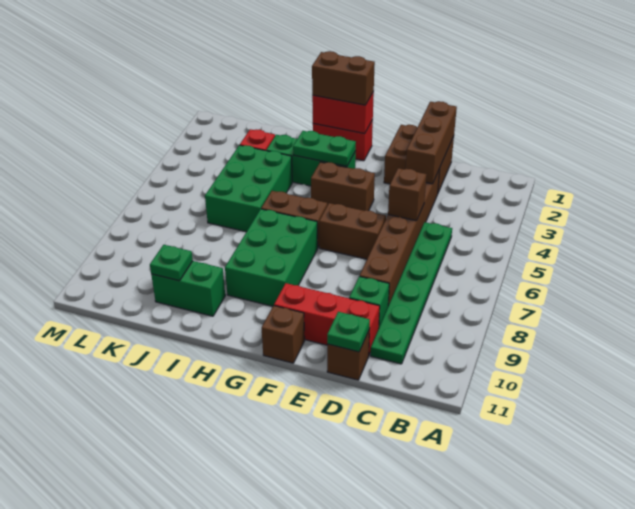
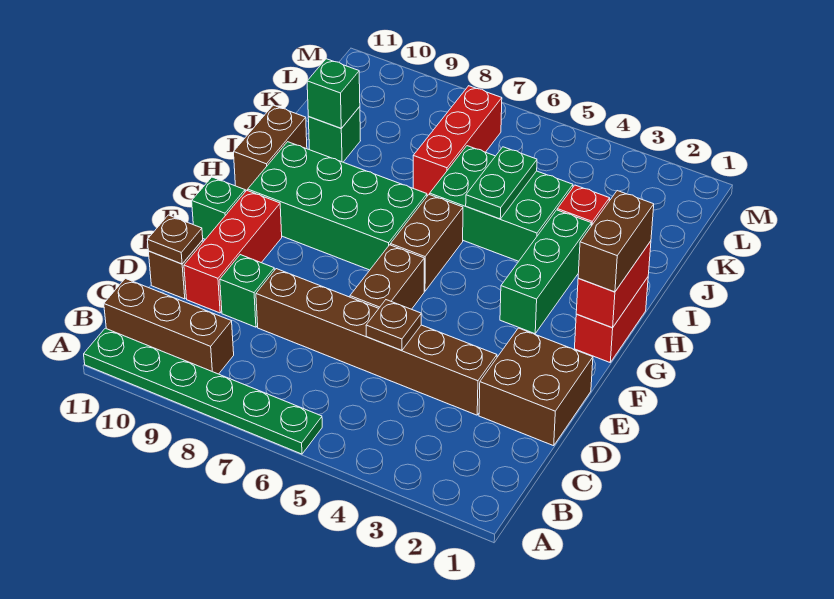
green plate C5:C10 level 1 -> green plate A6:A11 level 1
brown brick D1:D3 level 2 -> brown brick B9:B11 level 1
brown brick D5 level 2 -> brown plate D5 level 2
green plate D11 level 2 -> brown plate D11 level 2
brown brick F4:G4 level 1 -> brown brick H11:I11 level 1
brown brick F11 level 1 -> green brick F11 level 1
green plate G3:H3 level 2 -> green plate I5:J5 level 2
green brick G7:H9 level 1 -> green brick G7:H10 level 1
green brick I10:J10 level 1 -> green brick J10 level 1
none -> red brick J7:L7 level 1
green plate J10 level 2 -> green brick J10 level 2

